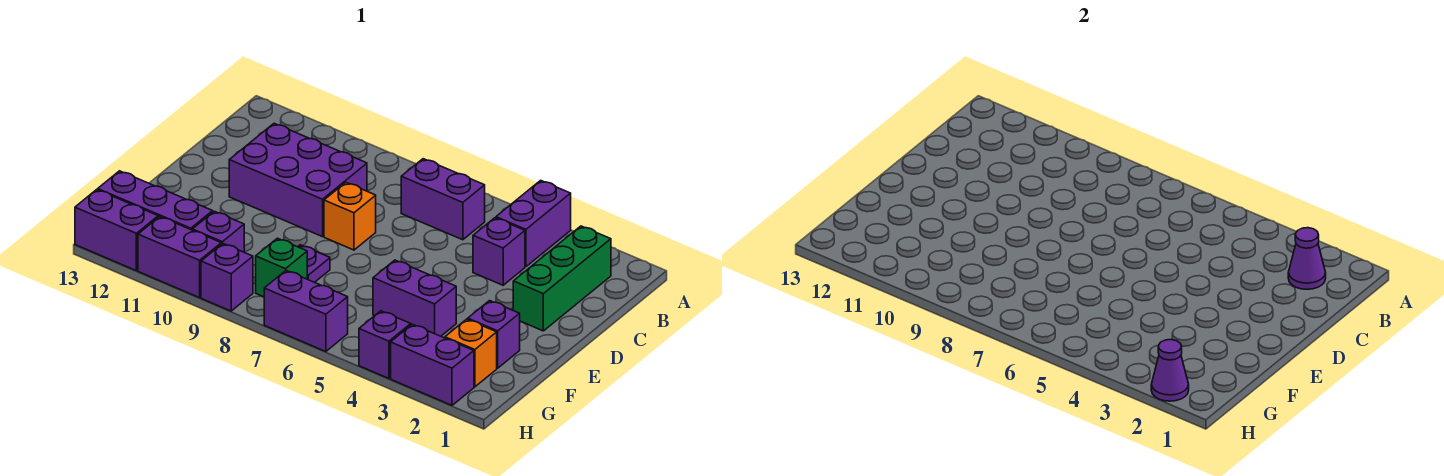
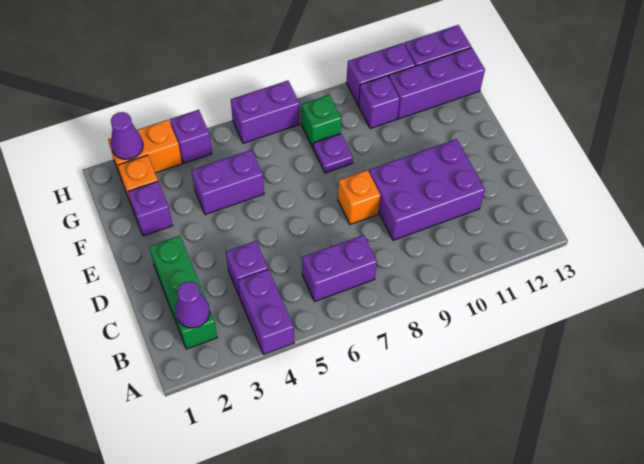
purple brick H2:H3 level 1 -> orange brick H2:H3 level 1
purple brick H9 level 1 -> none

